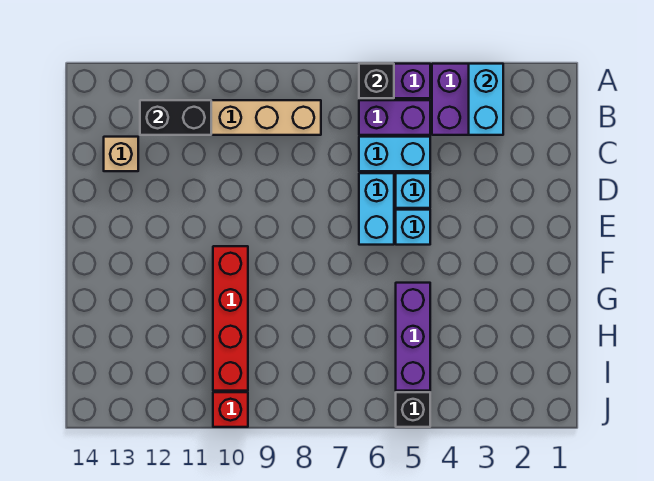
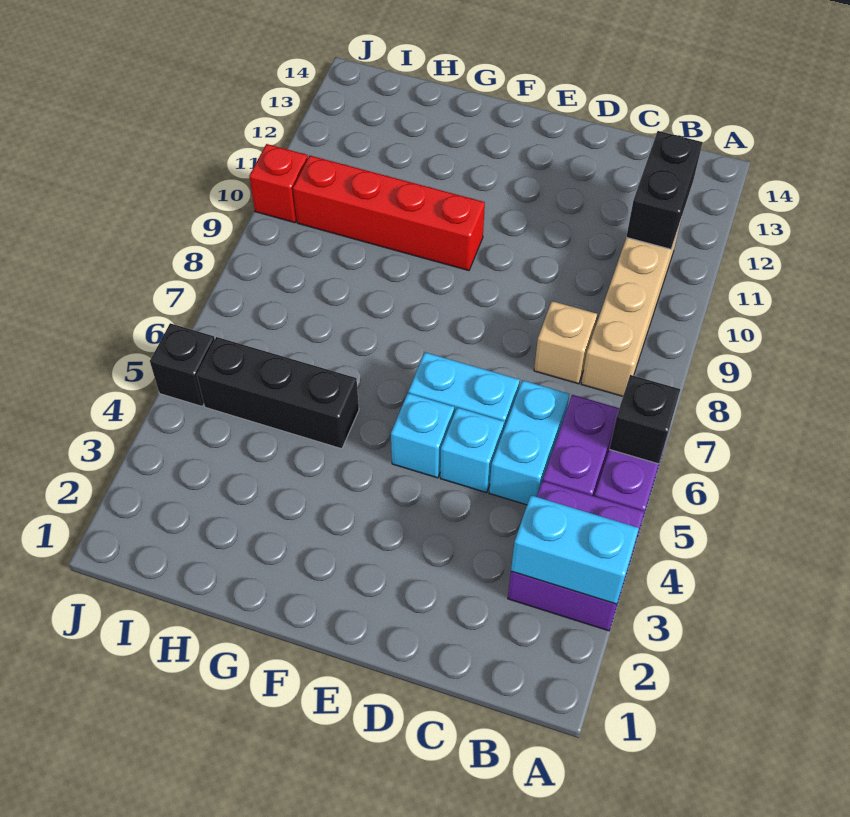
tan brick C13 level 1 -> tan brick C8 level 1
purple brick G5:I5 level 1 -> black brick G5:I5 level 1

